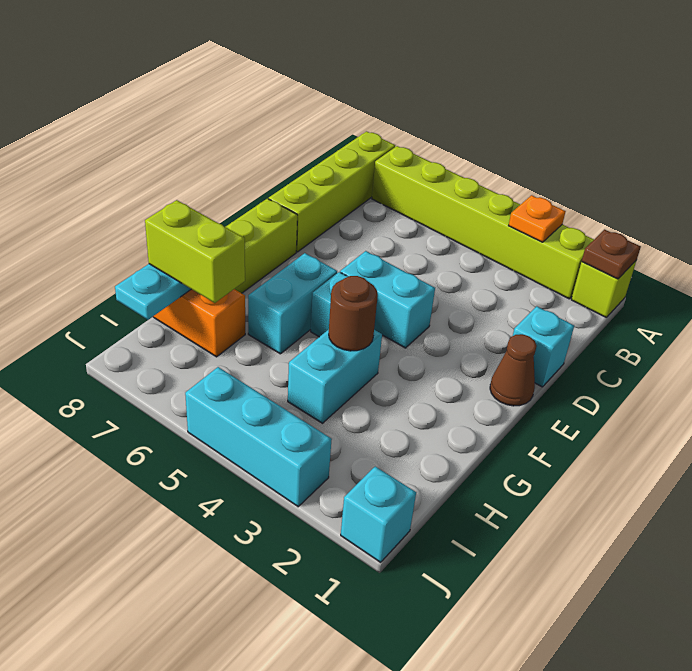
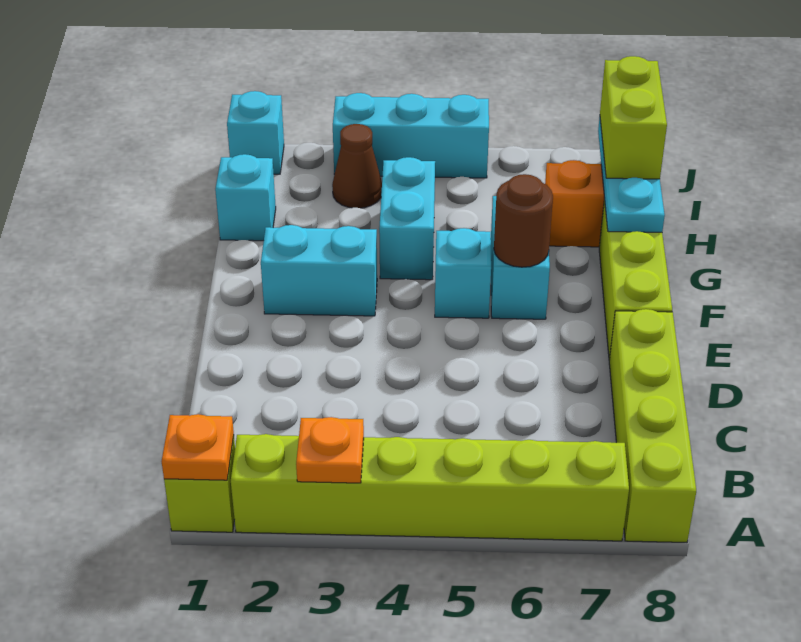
brown plate A1 level 2 -> orange plate A1 level 2
cyan brick D1 level 1 -> cyan brick H1 level 1
brown cone E1 level 1 -> brown cone I3 level 1
cyan brick E4:E5 level 1 -> cyan brick F2:F3 level 1
brown round brick G4 level 2 -> brown round brick F6 level 2
lime brick H7:H8 level 3 -> lime brick H8:I8 level 3

